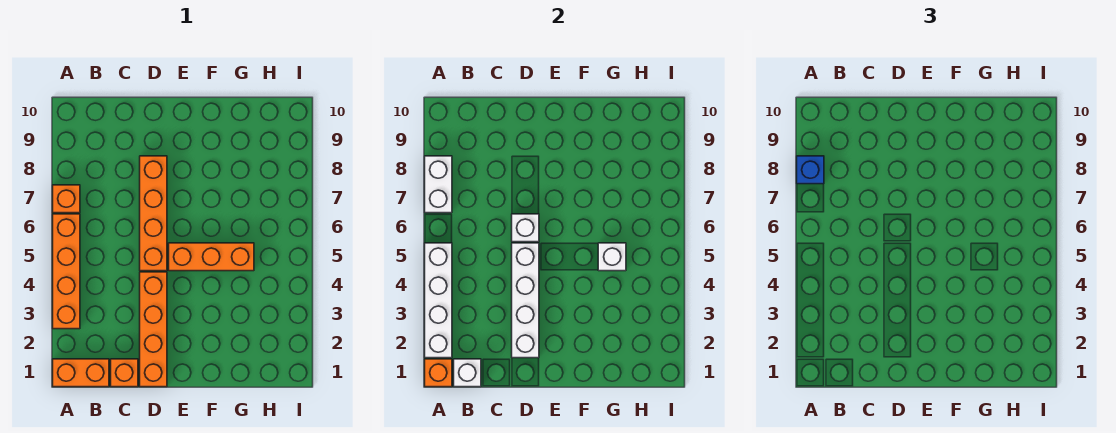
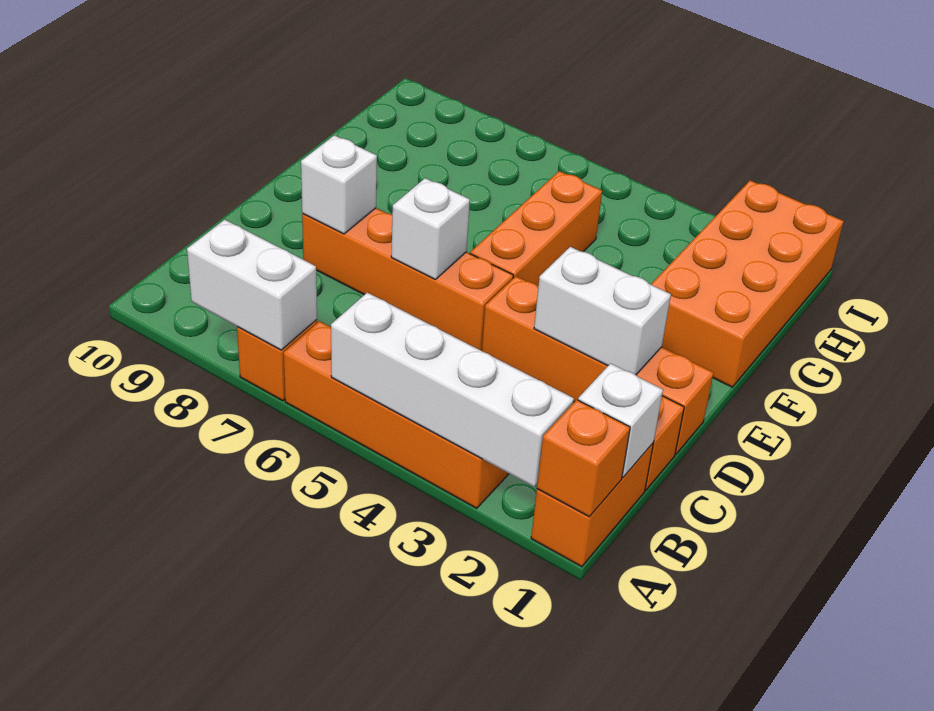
blue brick A8 level 3 -> none
white brick D2:D5 level 2 -> white brick D2:D3 level 2
none -> orange brick F1:I2 level 1
white brick G5 level 2 -> white brick D8 level 2

